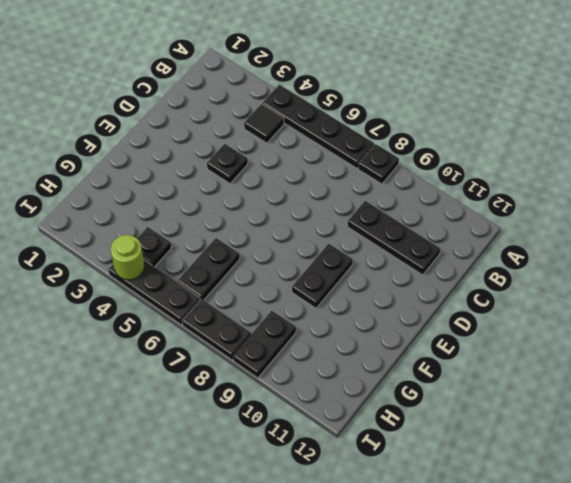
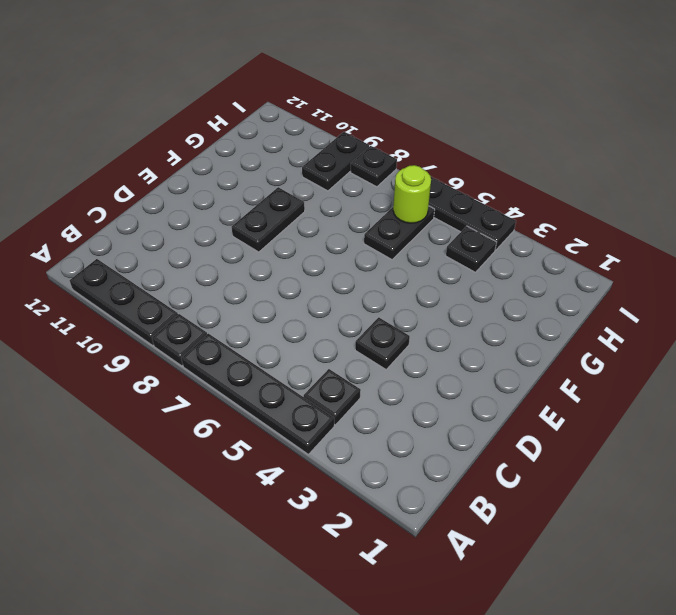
black tile B4 level 1 -> black plate B4 level 1
black plate C9:C11 level 1 -> black plate A9:A11 level 1
lime round brick I4 level 2 -> lime round brick H6 level 2
black plate I7:I8 level 1 -> black plate I8 level 1

